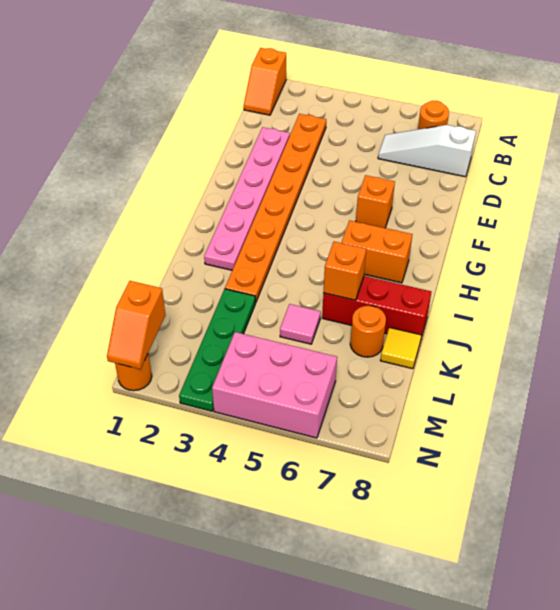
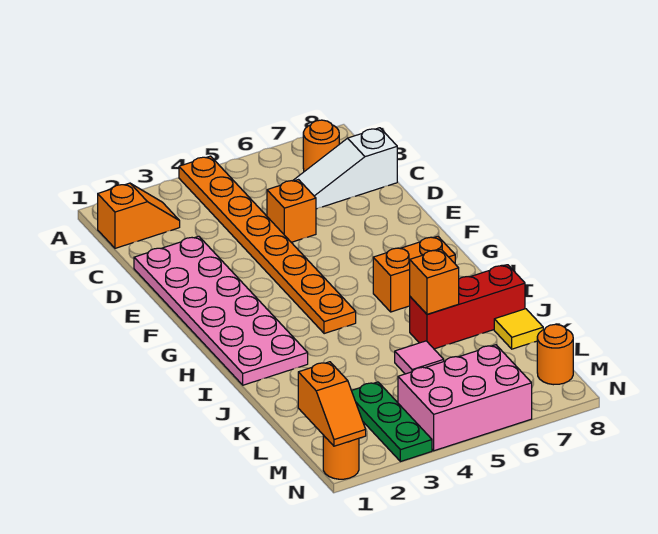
orange slope A1:B1 level 1 top A -> orange slope B1:B2 level 1 top 1
orange plate C3:J3 level 1 -> orange plate A4:H4 level 1
pink plate D2:I2 level 1 -> pink plate D1:I2 level 1
orange brick F6 level 1 -> orange brick D5 level 1
green plate K3:N3 level 1 -> green plate L3:N3 level 1
orange round brick K7 level 1 -> orange round brick M8 level 1

